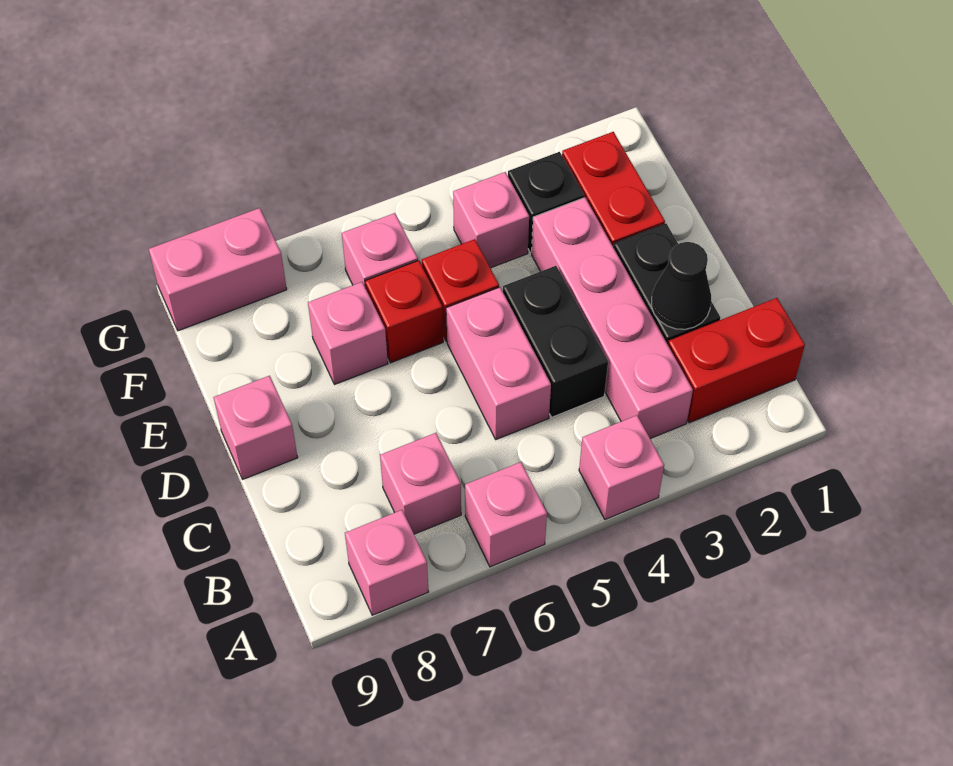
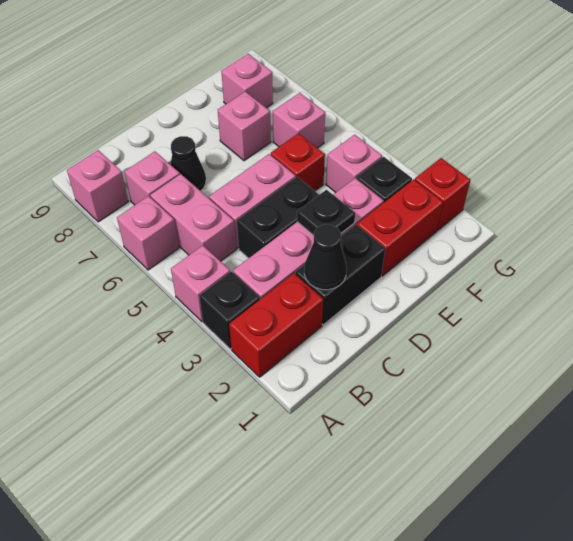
none -> black brick A3 level 1
red brick B1:B2 level 1 -> red brick A2:B2 level 1
none -> black cone C7 level 1
none -> black plate D3 level 2
pink brick D9 level 1 -> pink brick F8 level 1
red brick E6 level 1 -> red brick G2 level 1
pink brick G8:G9 level 1 -> pink brick B5:B6 level 1

